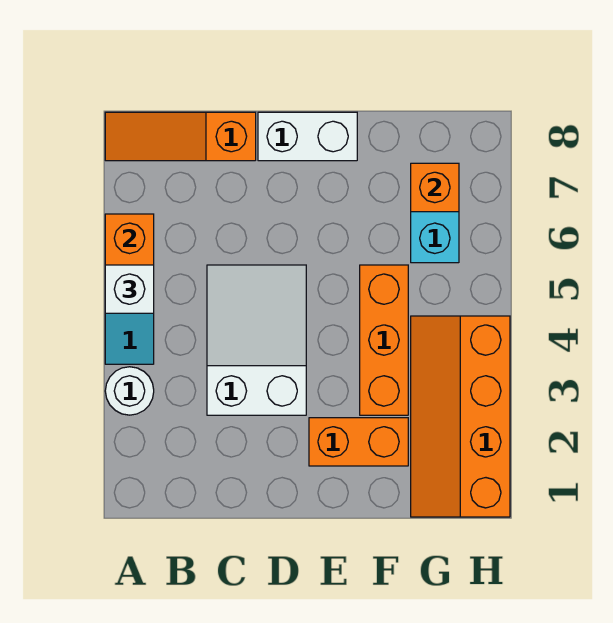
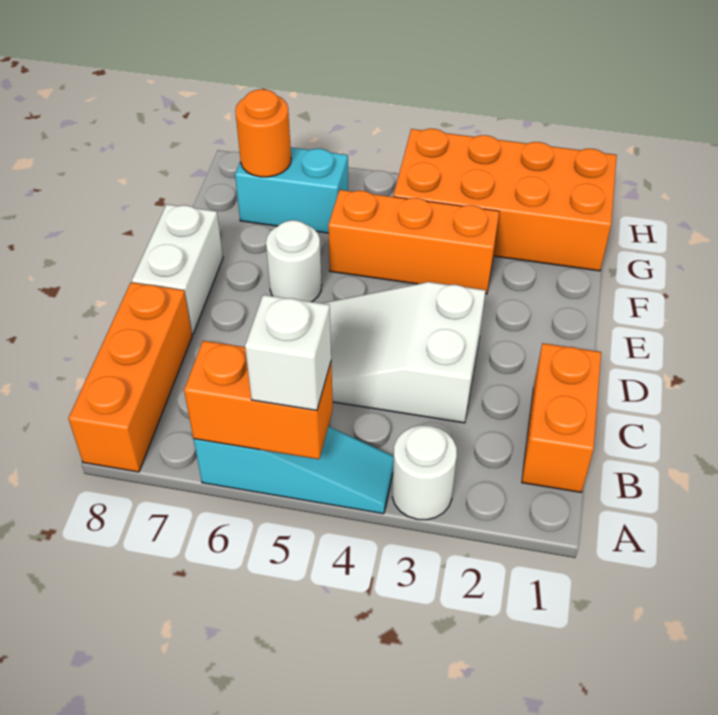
orange slope A8:C8 level 1 top C -> orange brick A8:C8 level 1
orange brick E2:F2 level 1 -> orange brick B1:C1 level 1
none -> white round brick E6 level 1
orange slope G1:H4 level 1 top H -> orange brick G1:H4 level 1
orange brick G7 level 2 -> orange round brick G7 level 2

